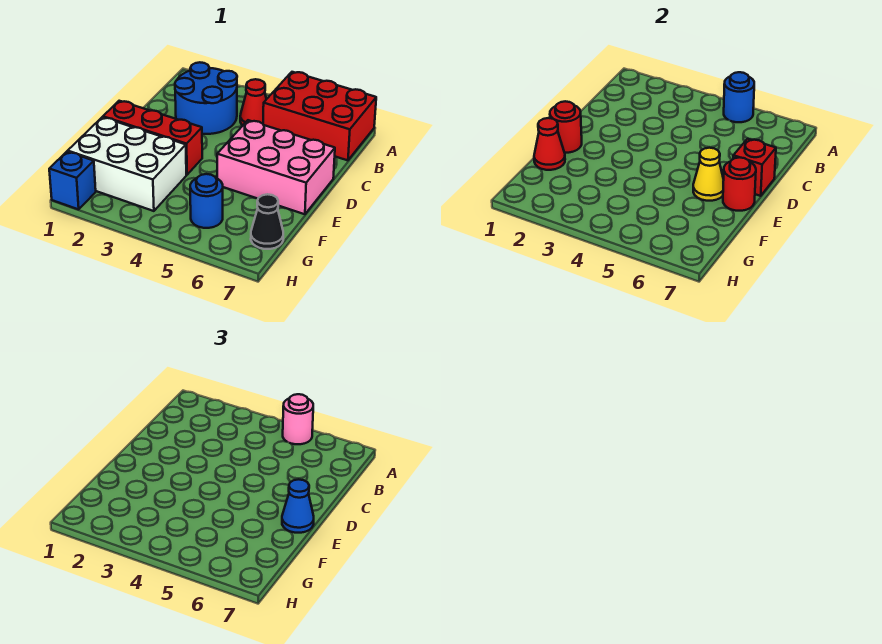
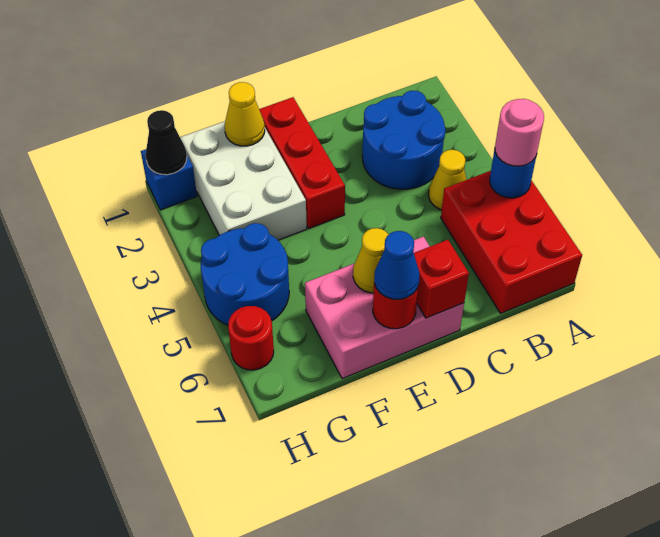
red cone B4 level 1 -> yellow cone B4 level 1
pink brick D5:E7 level 1 -> pink brick D6:F7 level 1
red round brick E1 level 2 -> red round brick H6 level 1
red cone F1 level 2 -> yellow cone F1 level 2
blue round brick G5 level 1 -> blue round brick G4:H5 level 1
black cone G7 level 1 -> black cone H1 level 2

